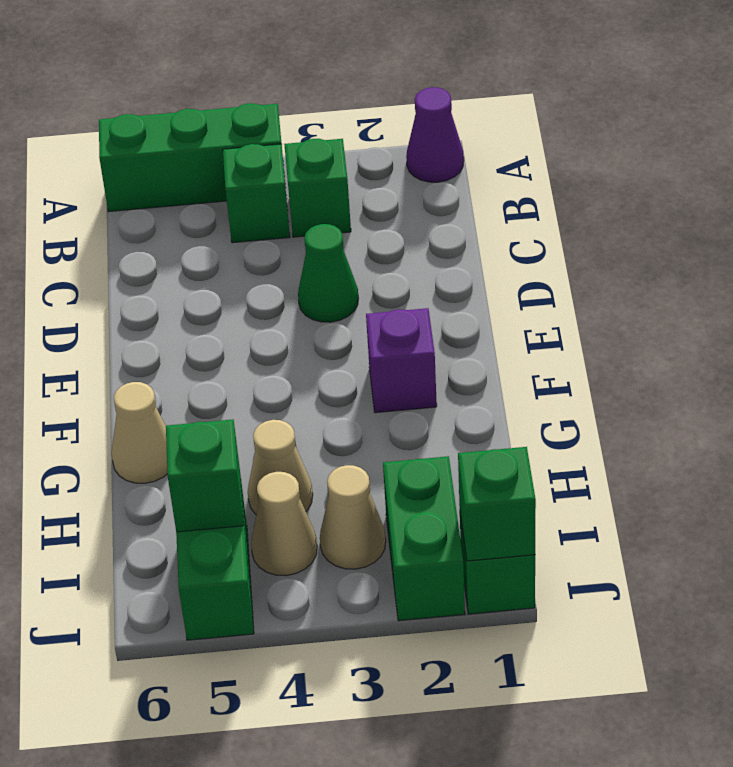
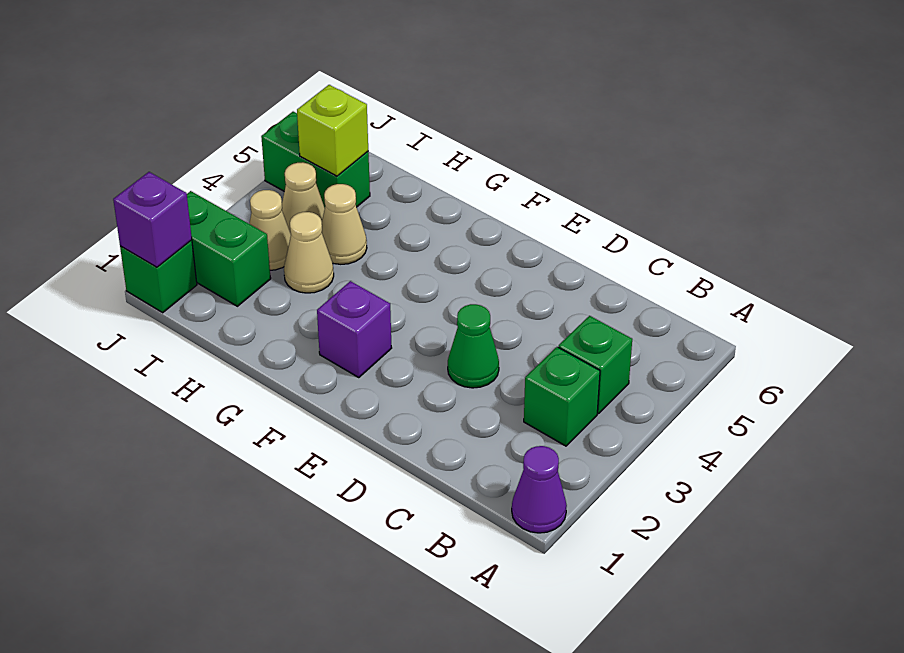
green brick A4:A6 level 1 -> none
tan cone G6 level 1 -> tan cone H3 level 1
green brick I5 level 2 -> lime brick I5 level 2
green brick J1 level 2 -> purple brick J1 level 2

